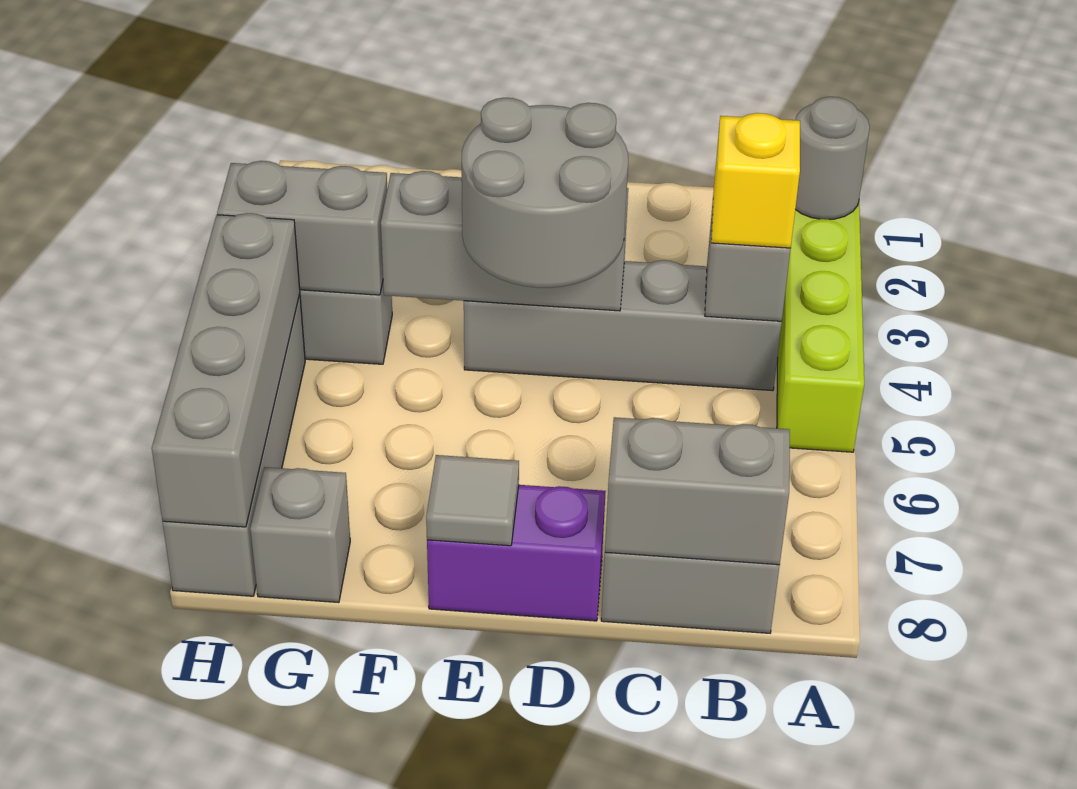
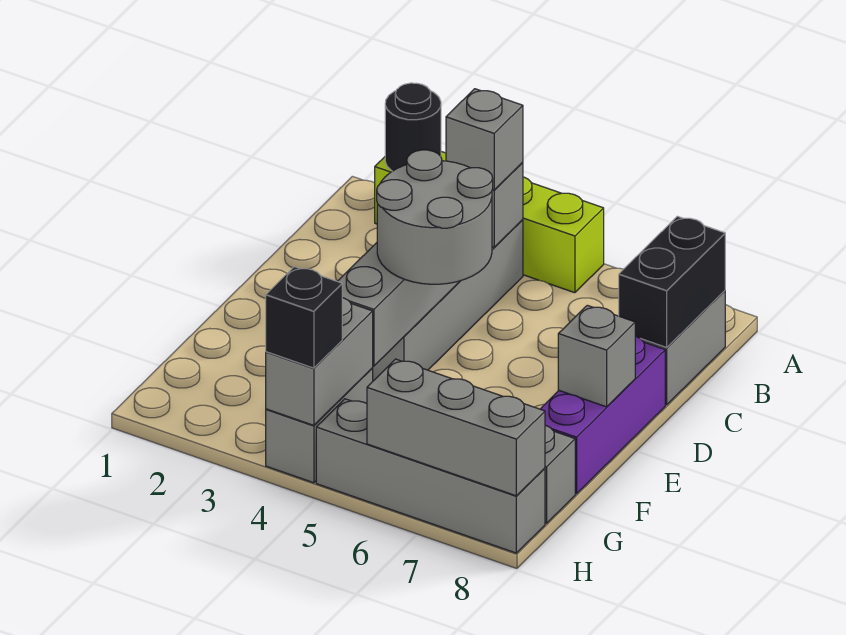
grey round brick A2 level 2 -> black round brick A2 level 2
yellow brick B4 level 3 -> grey brick B4 level 3
grey brick B8:C8 level 2 -> black brick B8:C8 level 2
purple brick D8:E8 level 1 -> purple brick D8:F8 level 1
grey tile E8 level 2 -> grey brick E8 level 2
none -> black brick H4 level 3
grey brick H5:H8 level 2 -> grey brick H6:H8 level 2

